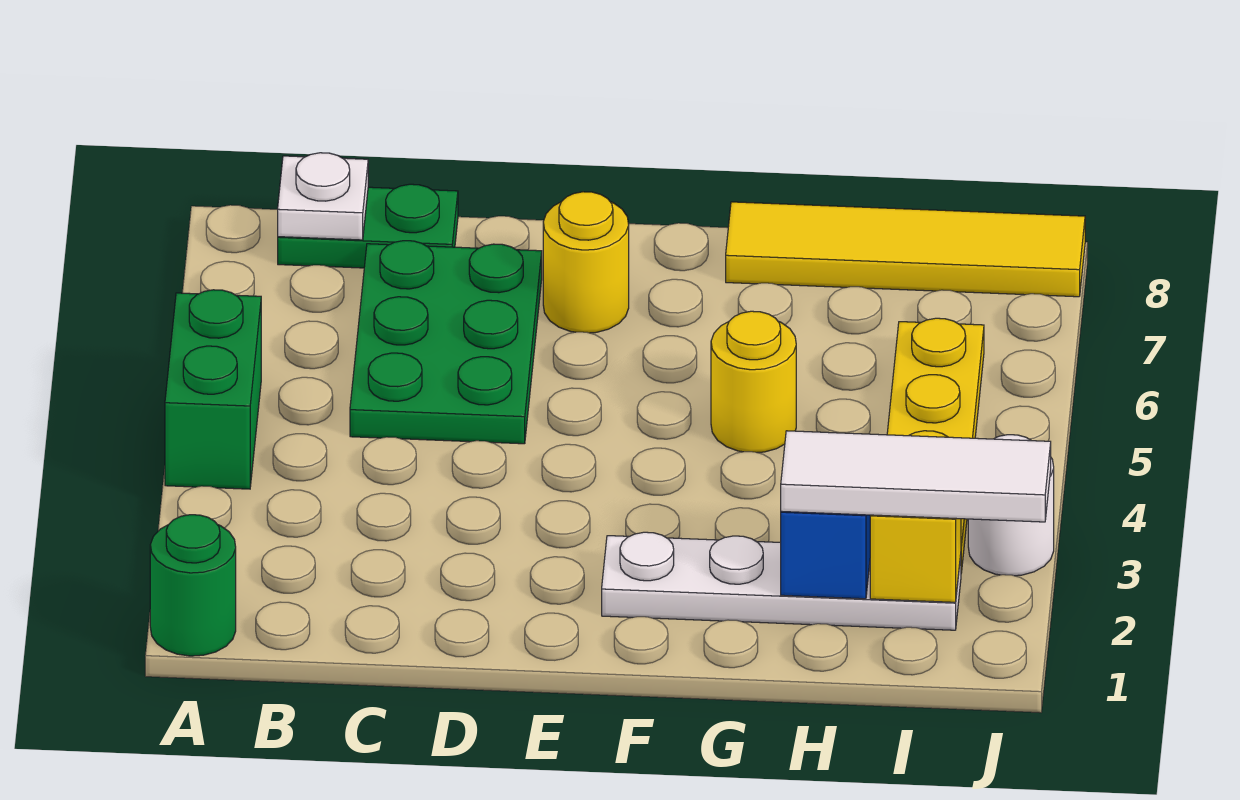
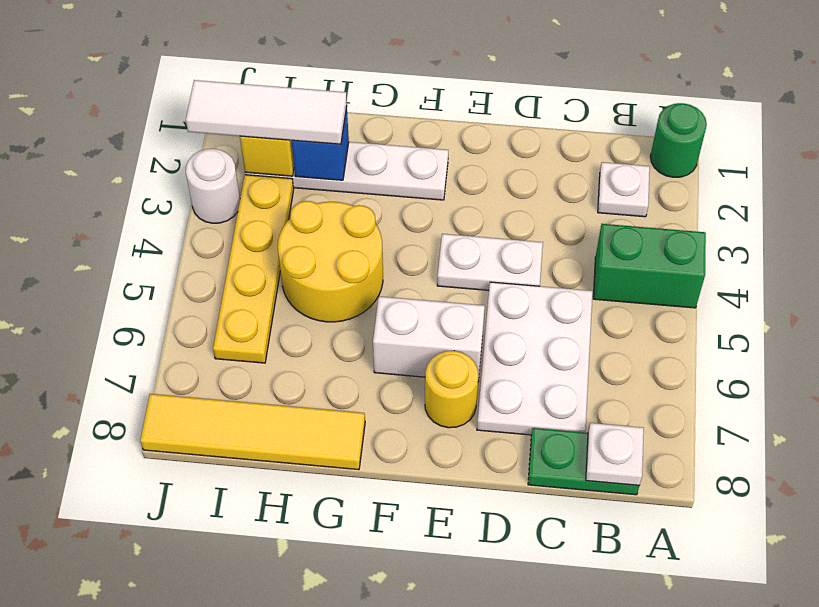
green brick A4:A5 level 1 -> green brick A4:B4 level 1
none -> white plate B2 level 1
green plate C5:D7 level 1 -> white plate C5:D7 level 1
none -> white plate D4:E4 level 1
none -> white brick E6:F6 level 1
yellow round brick G5 level 1 -> yellow round brick G4:H5 level 1

